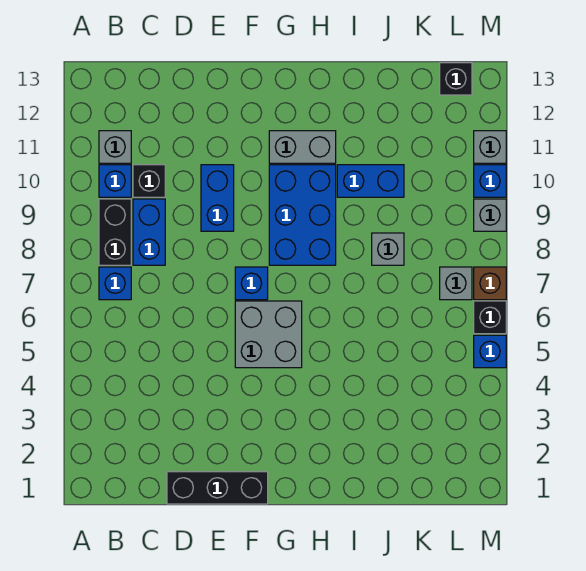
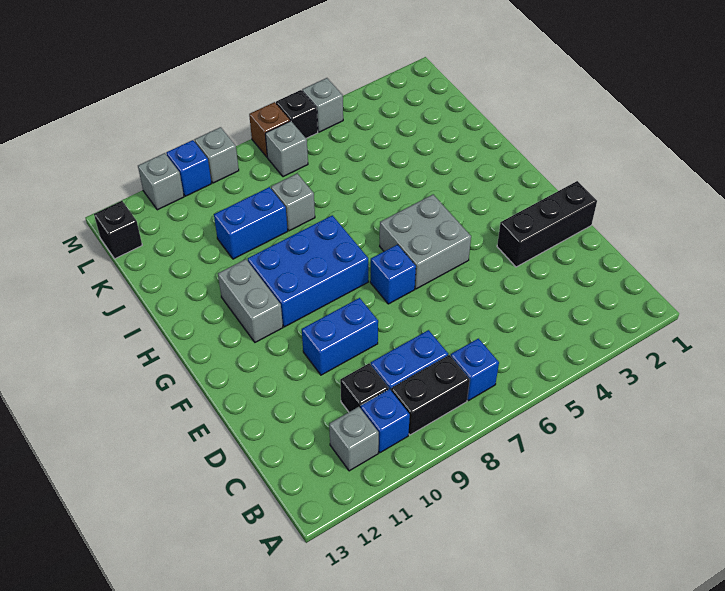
black brick D1:F1 level 1 -> black brick E1:E3 level 1
blue brick I10:J10 level 1 -> blue brick J9:J10 level 1
blue brick M5 level 1 -> grey brick M5 level 1

